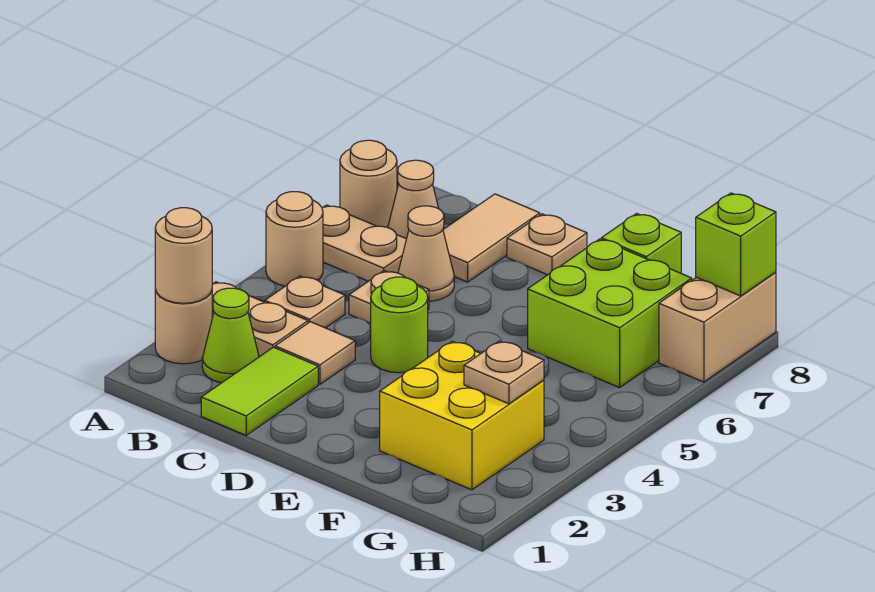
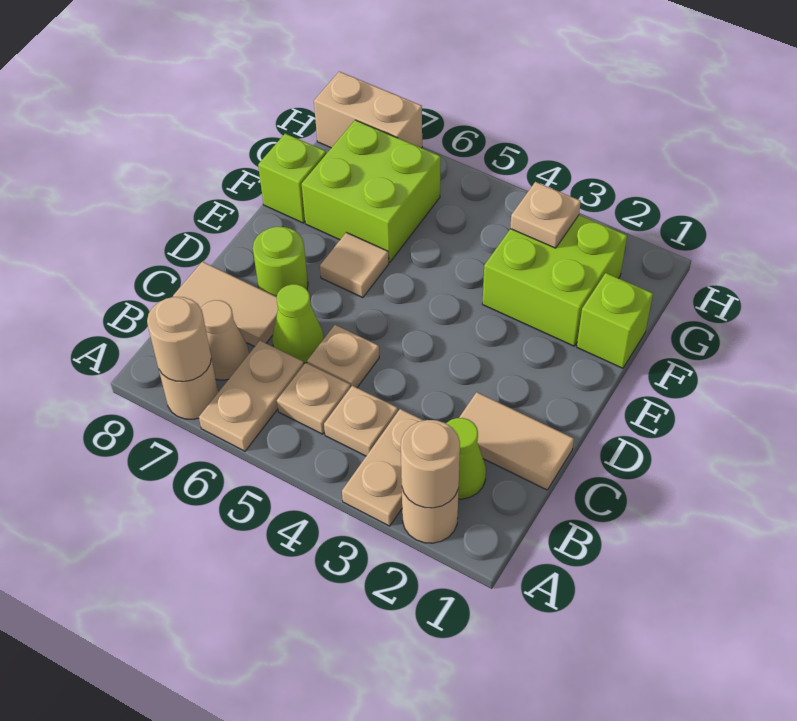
tan round brick A5 level 1 -> tan round brick A7 level 2
lime tile C1:C2 level 1 -> tan tile C1:C2 level 1
tan tile C3 level 1 -> tan tile E6 level 1
tan cone C6 level 1 -> lime cone C6 level 1
lime round brick D4 level 1 -> lime round brick D7 level 1
tan plate D8 level 1 -> tan plate B5 level 1
yellow brick F2:G3 level 1 -> lime brick F2:G3 level 1
lime brick H8 level 2 -> lime brick F1 level 1

